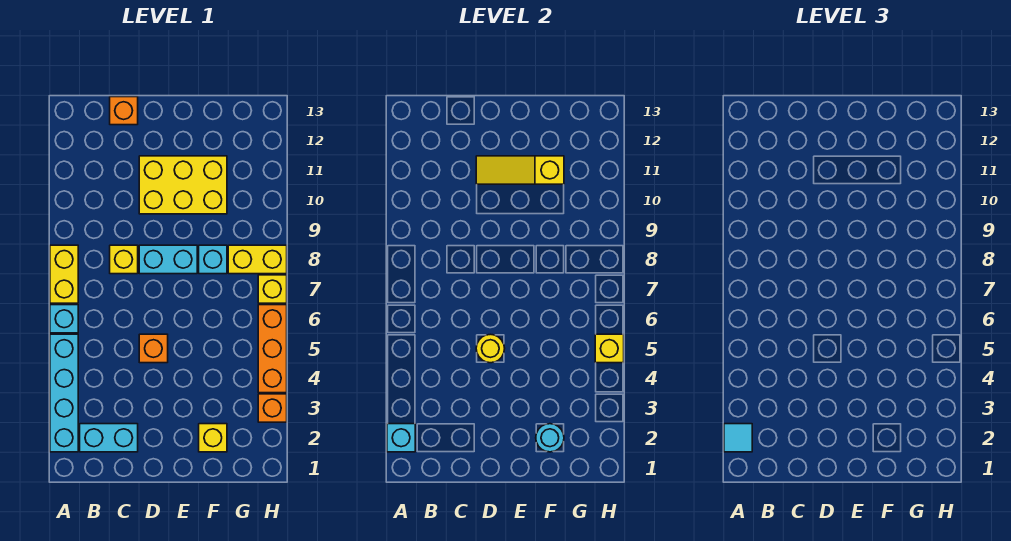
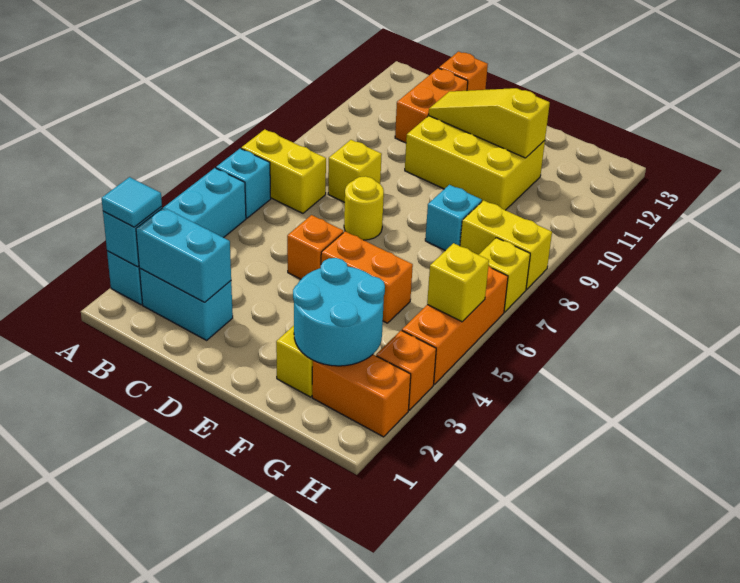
yellow brick A7:A8 level 1 -> yellow brick A7:B7 level 1
none -> orange brick C11:C12 level 1
yellow round brick D5 level 2 -> yellow round brick D7 level 1
cyan brick D8:E8 level 1 -> cyan brick B2:C2 level 2
none -> orange brick E5:F5 level 1
cyan round brick F2 level 2 -> cyan round brick F2:G3 level 2
none -> orange brick G2:H2 level 1

